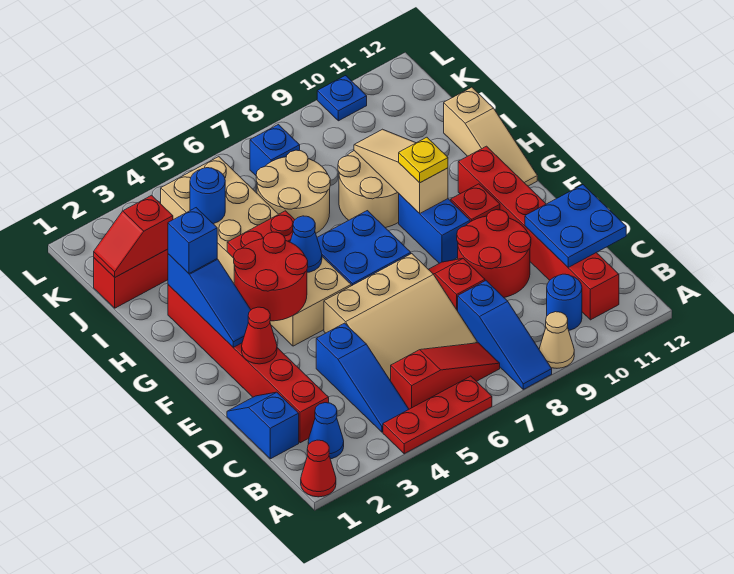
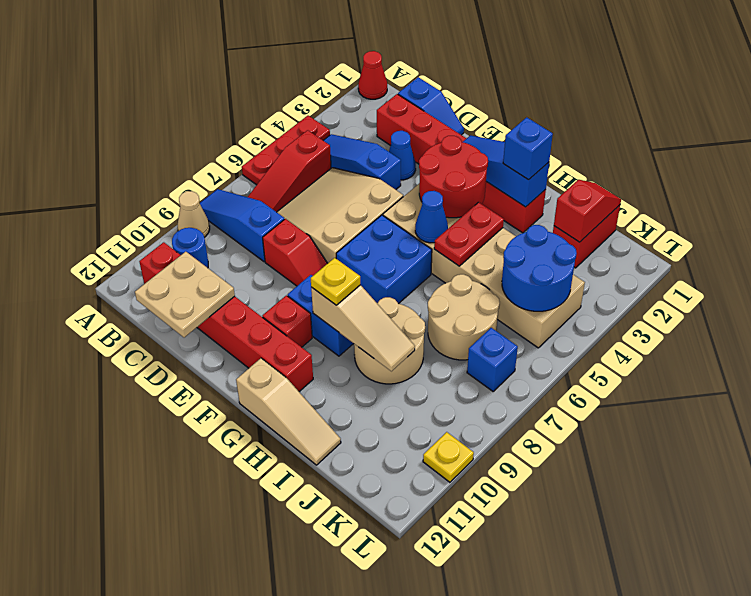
blue cone B2 level 1 -> blue cone D3 level 1
blue plate C11:D12 level 2 -> tan plate C11:D12 level 2
red round brick D9:E10 level 1 -> none
red cone E2 level 2 -> none
tan slope G12:I12 level 1 top I -> tan slope G12:I12 level 1 top G
blue round brick J4 level 2 -> blue round brick J4:K5 level 2
blue plate L10 level 1 -> yellow plate L10 level 1

